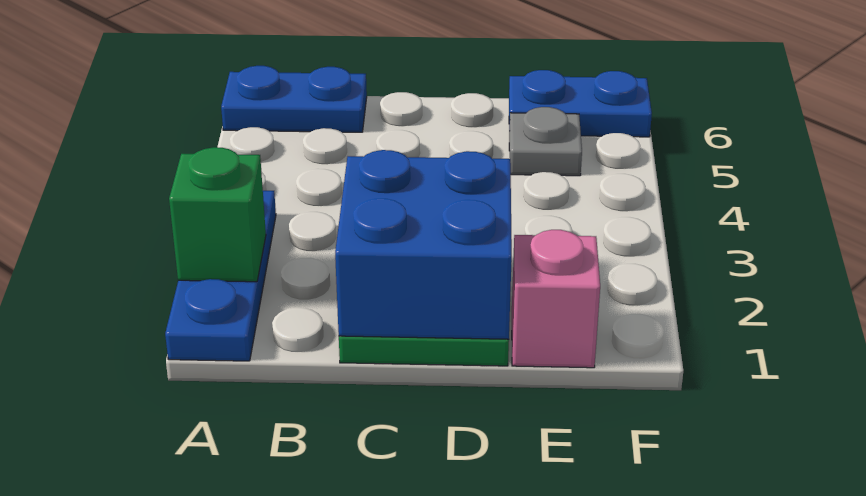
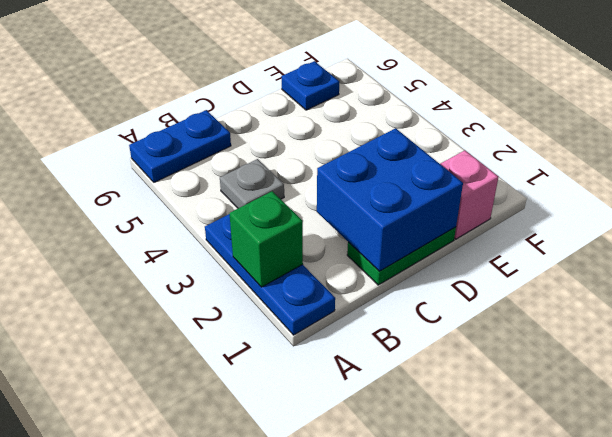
grey plate E5 level 1 -> grey plate B4 level 1
blue plate E6:F6 level 1 -> blue plate E6 level 1

